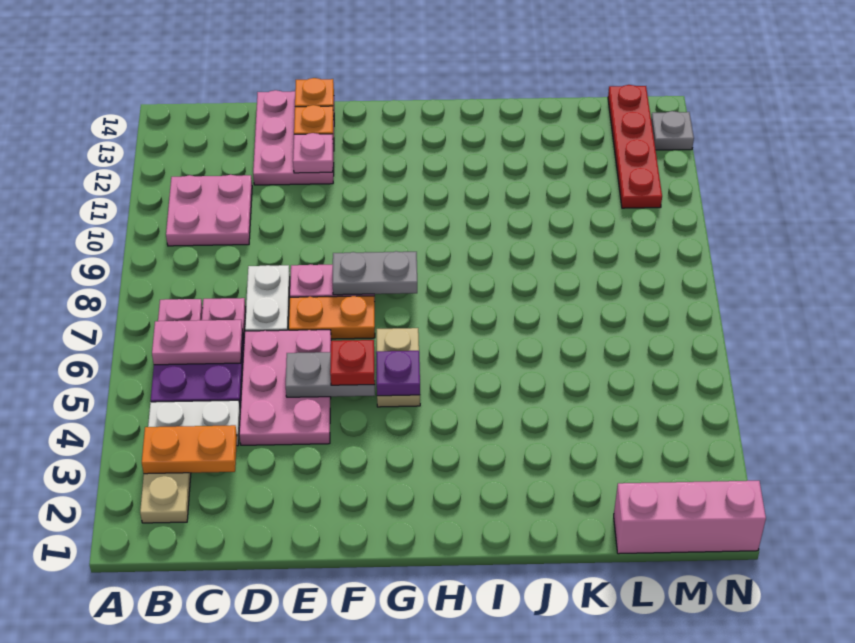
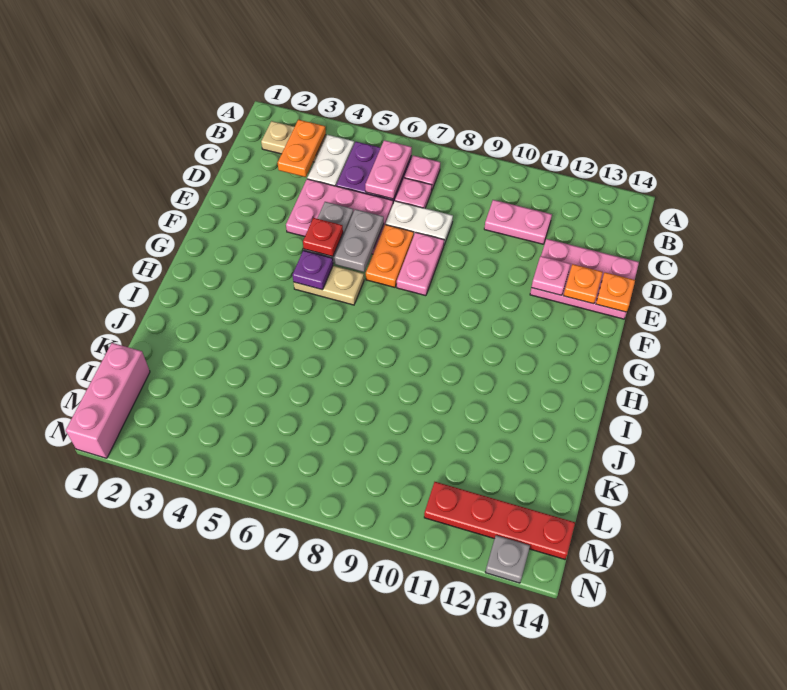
pink plate B10:C11 level 1 -> pink plate C10:C11 level 1
grey plate F8:G8 level 2 -> grey plate E6:F6 level 2

